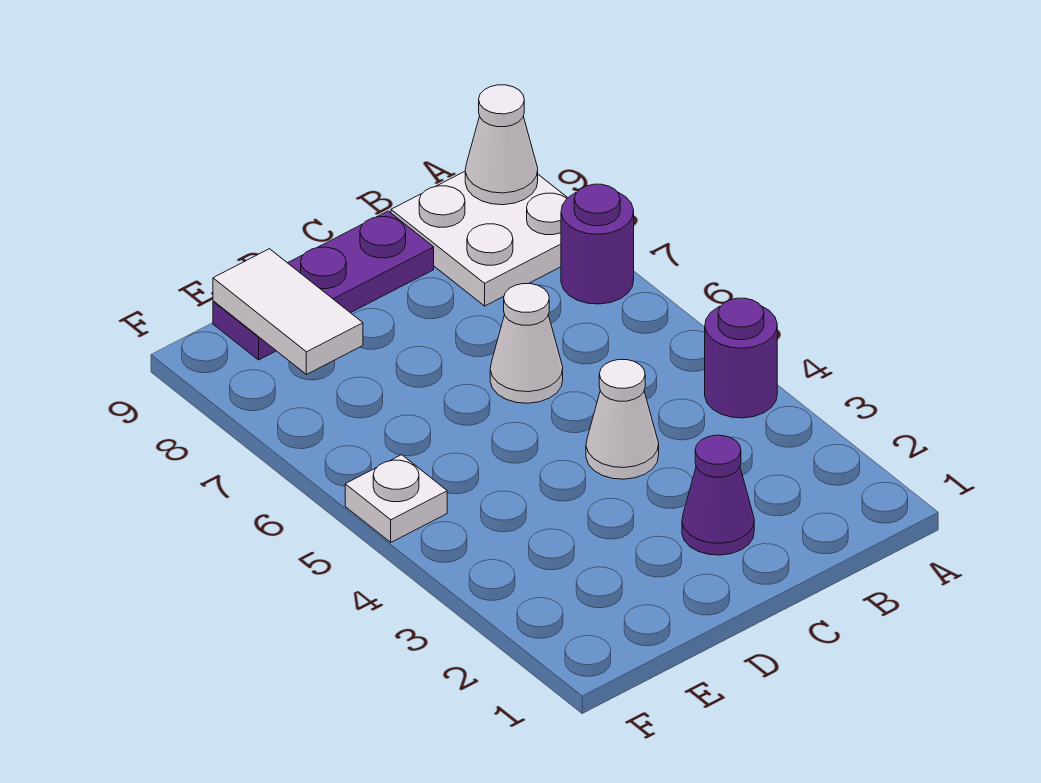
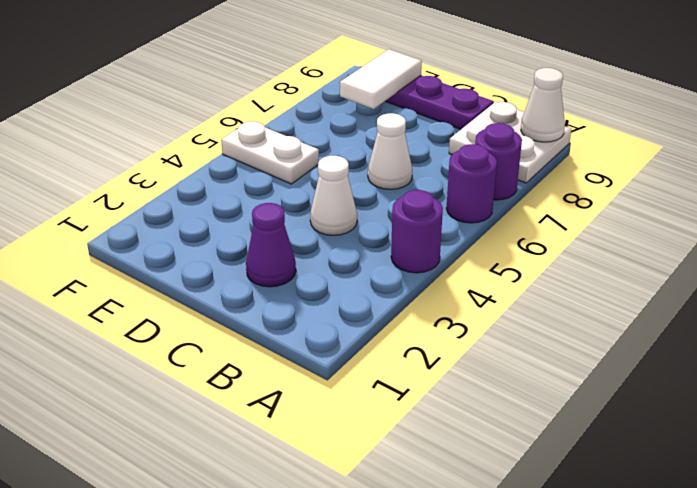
none -> purple round brick A6 level 1
white plate F5 level 1 -> white plate E5:F5 level 1

